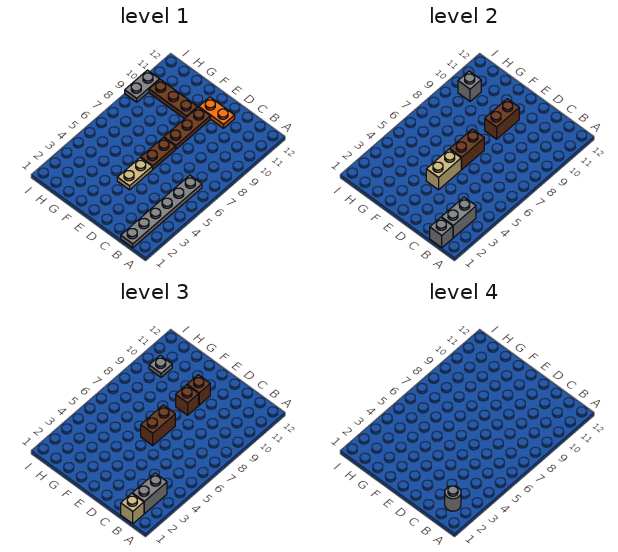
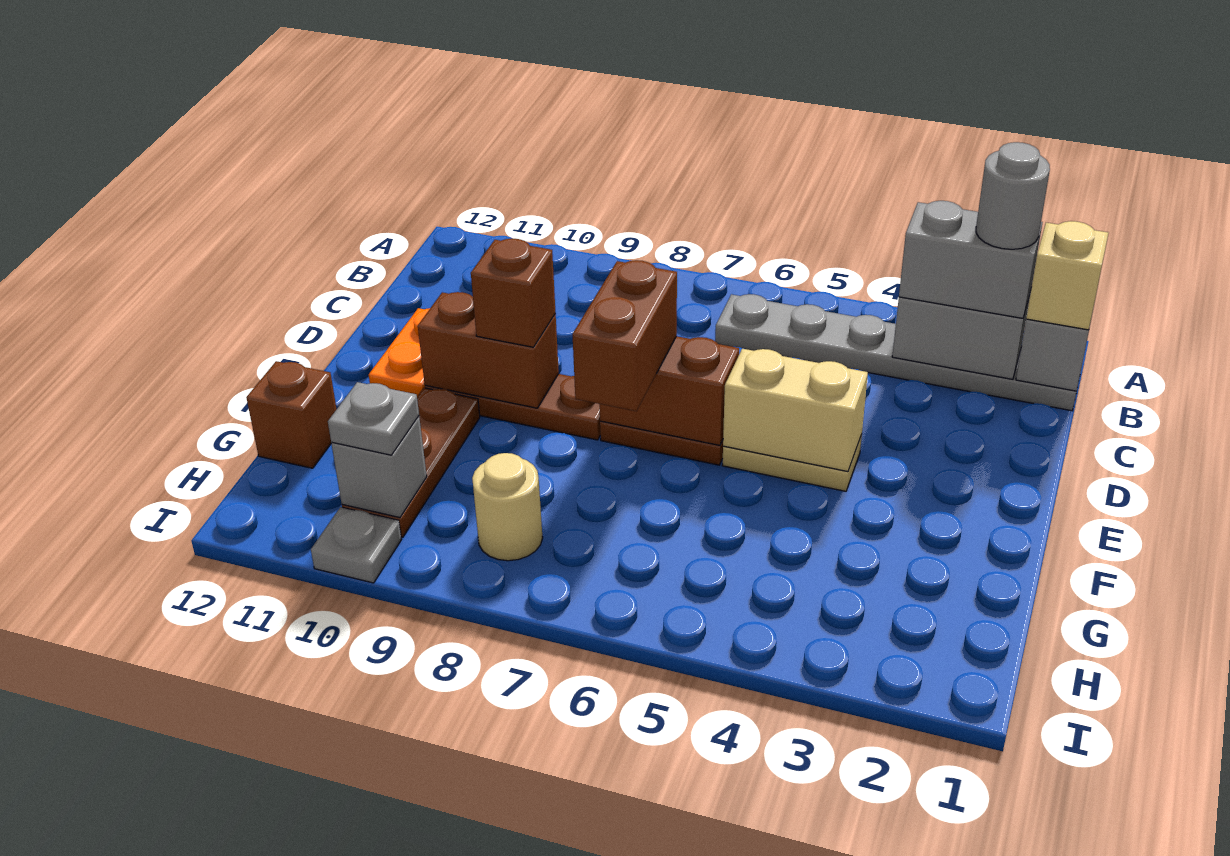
brown brick E6:E7 level 3 -> brown brick E7:F7 level 3
brown brick E10 level 3 -> brown brick G12 level 1
none -> tan round brick H8 level 1
grey plate I9:I10 level 1 -> grey plate I10 level 1

